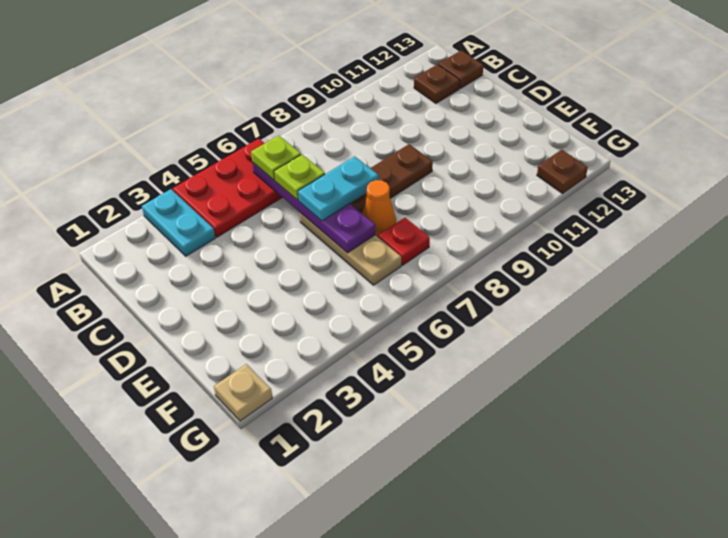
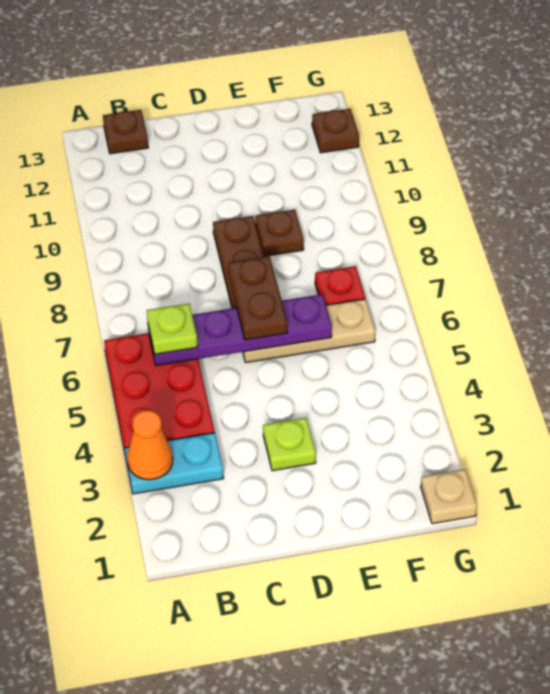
brown plate B12 level 1 -> brown plate E9 level 1
lime plate C6 level 3 -> lime plate D3 level 1
cyan plate D6:D7 level 3 -> brown plate D6:D7 level 3
orange cone E7 level 1 -> orange cone A3 level 2

